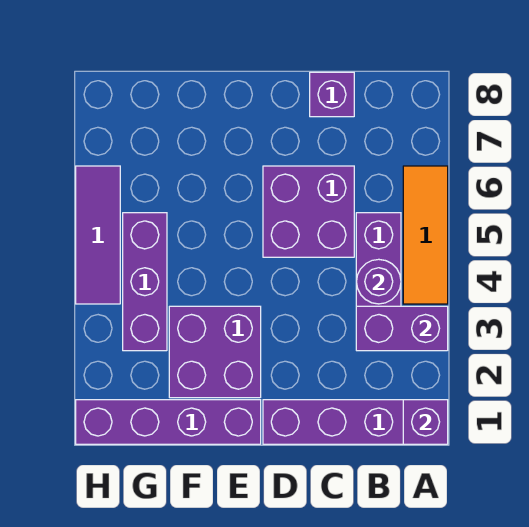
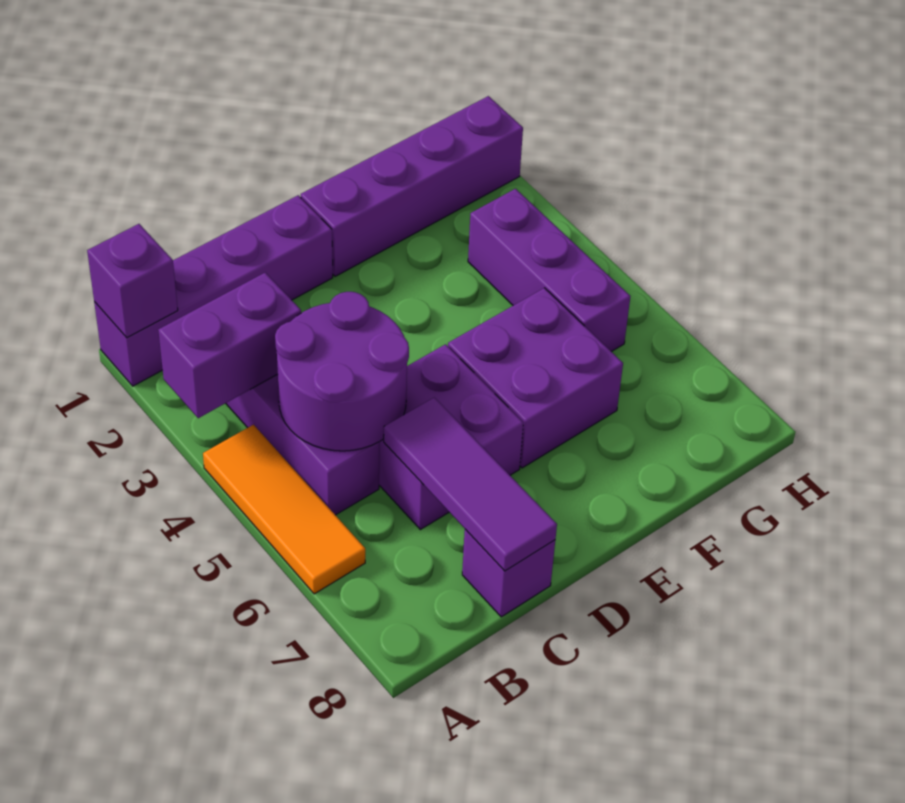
purple round brick B4 level 2 -> purple round brick B4:C5 level 2
purple brick E2:F3 level 1 -> purple brick E5:F6 level 1
purple tile H4:H6 level 1 -> purple tile C6:C8 level 2

